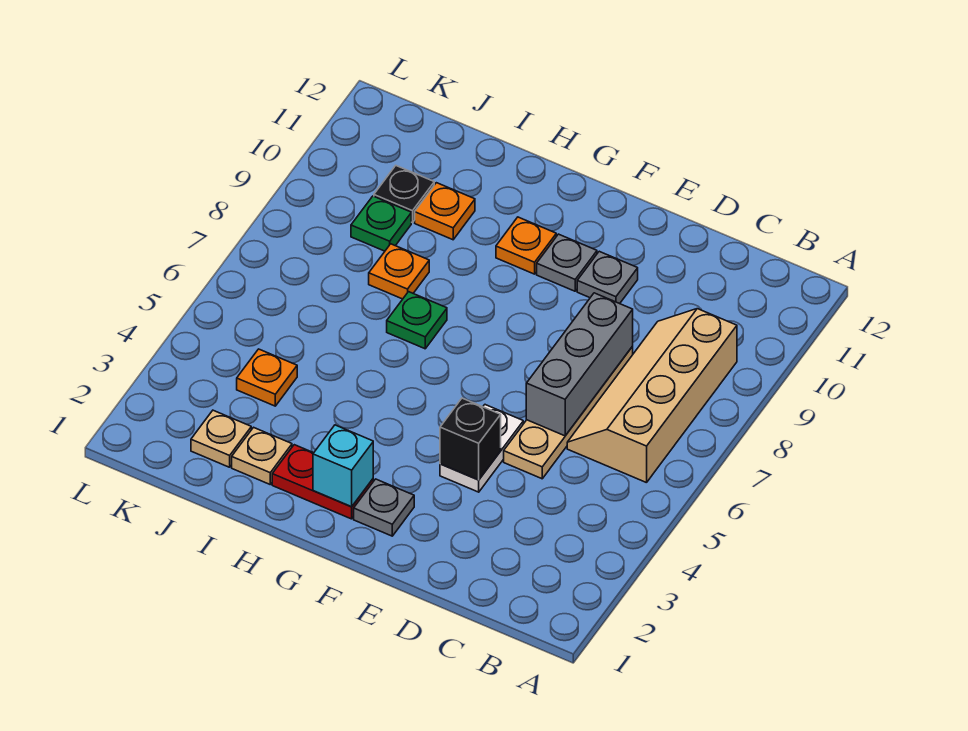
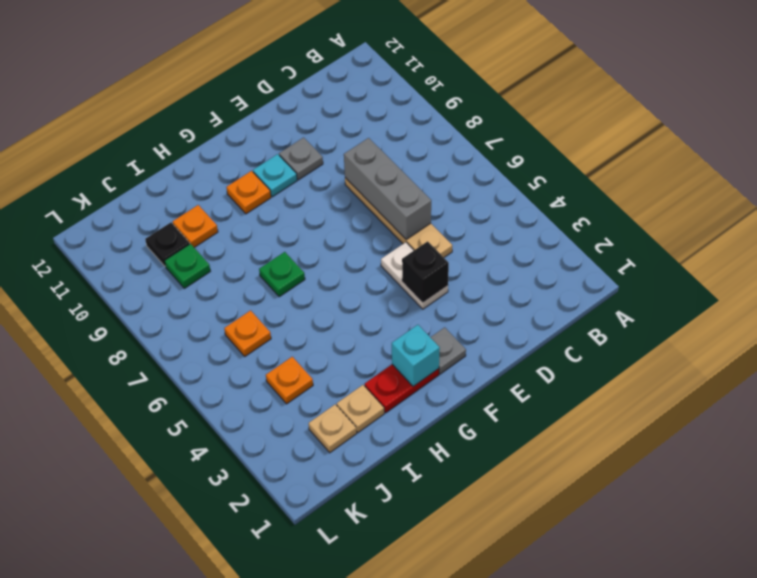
tan slope B6:C9 level 1 top B -> none
grey plate F10 level 1 -> cyan plate F10 level 1
orange plate I8 level 1 -> orange plate J6 level 1

